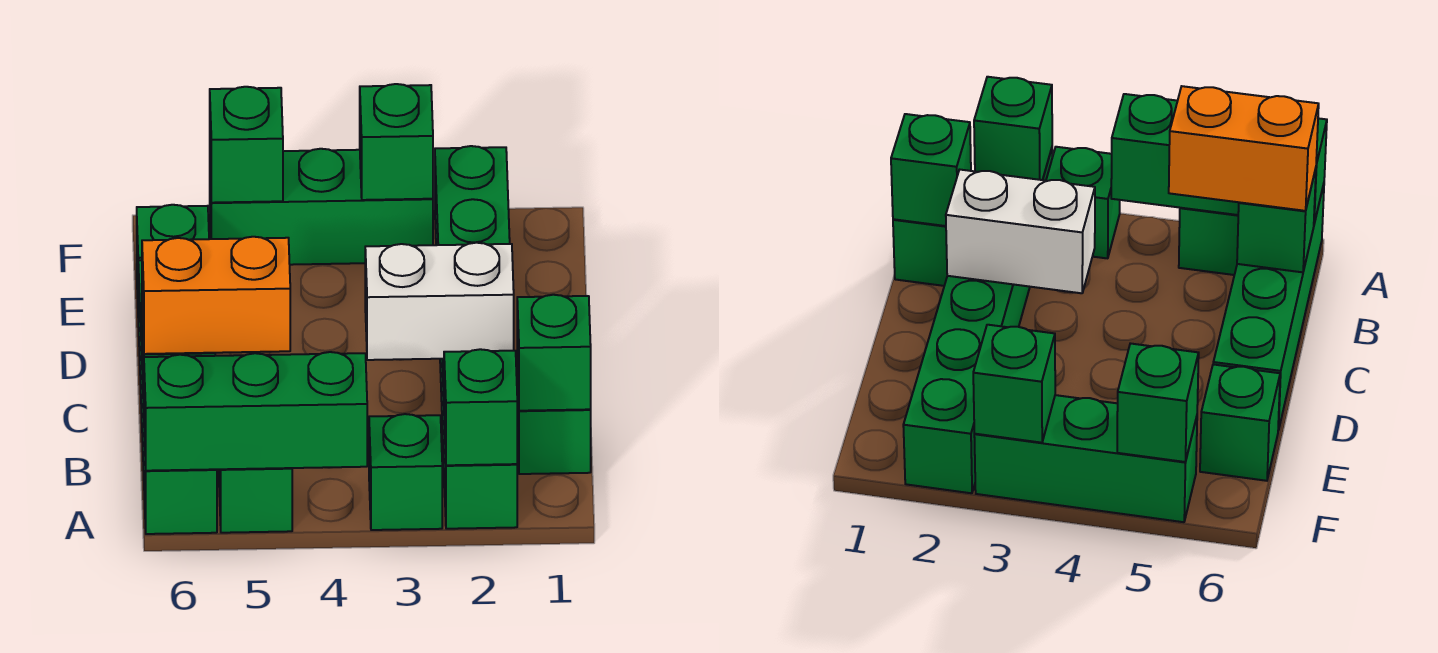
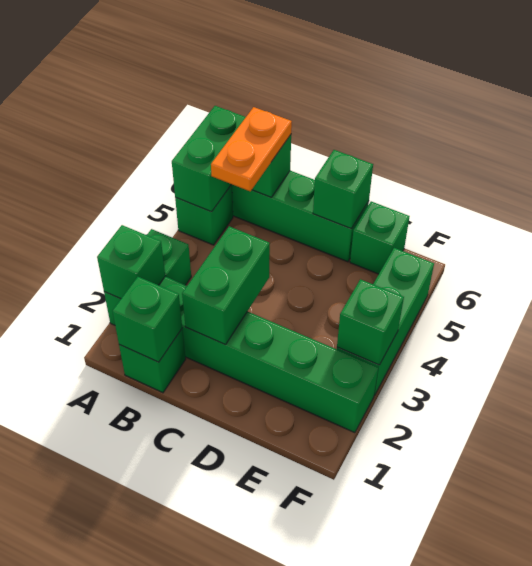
green brick A4:A6 level 2 -> green brick A5:A6 level 2
orange brick B5:B6 level 3 -> orange plate B5:B6 level 3
white brick C2:C3 level 2 -> green brick C2:C3 level 2
green brick F5 level 2 -> green brick D6 level 2

